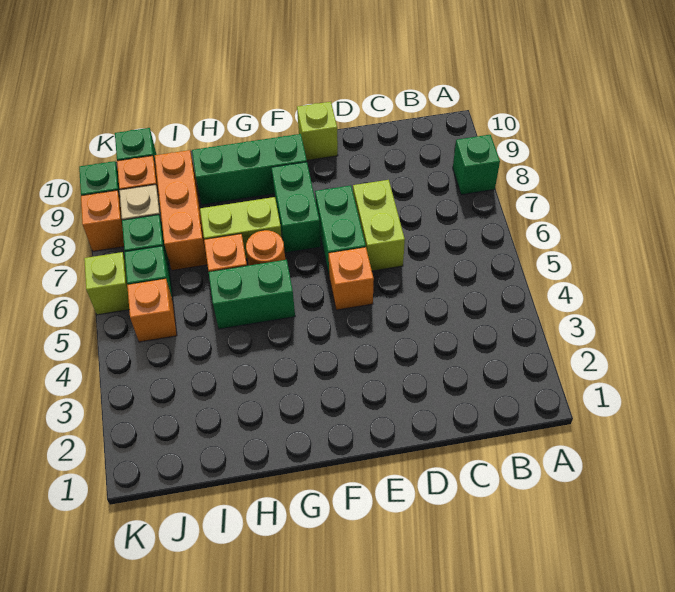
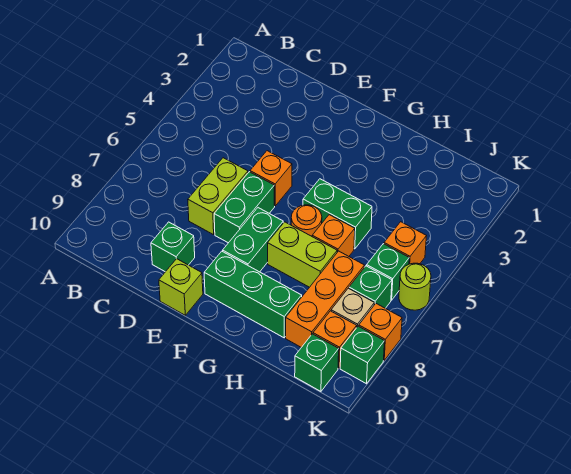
green brick A8 level 1 -> green brick D9 level 1
lime brick K6 level 1 -> lime round brick K6 level 1

